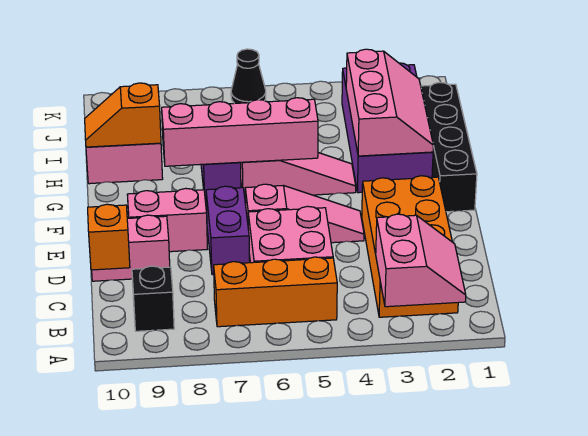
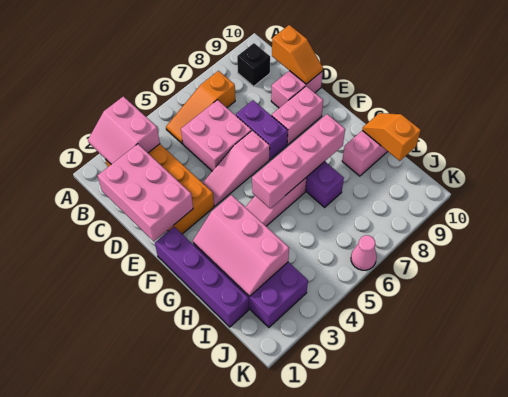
orange brick B5:B7 level 1 -> orange slope B5:B7 level 1 top 7
none -> pink brick C1:E2 level 2
black brick F1:I1 level 1 -> purple brick F1:I1 level 1
orange slope H9:H10 level 2 top 9 -> orange slope H10:I10 level 2 top I
black cone K6 level 1 -> pink cone K6 level 1

